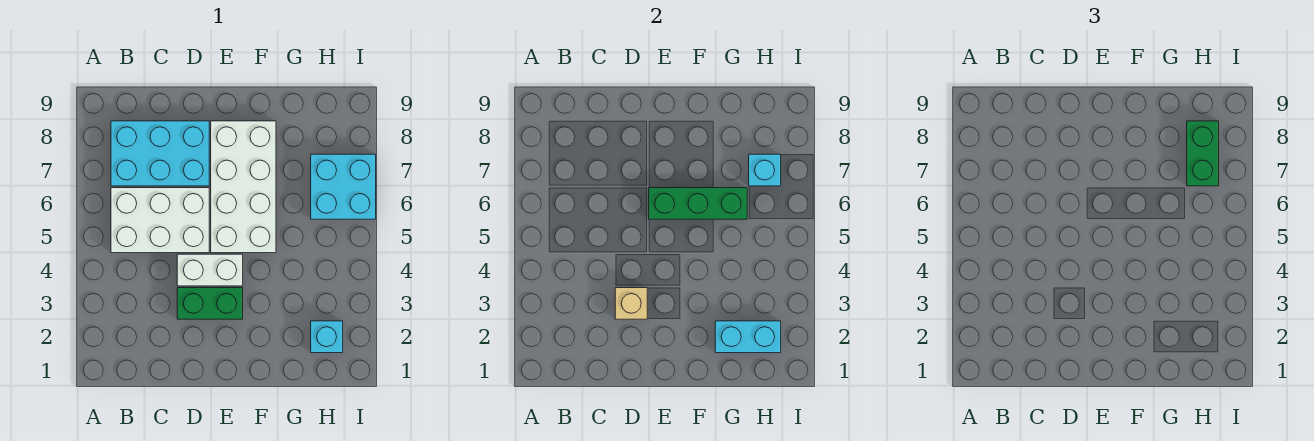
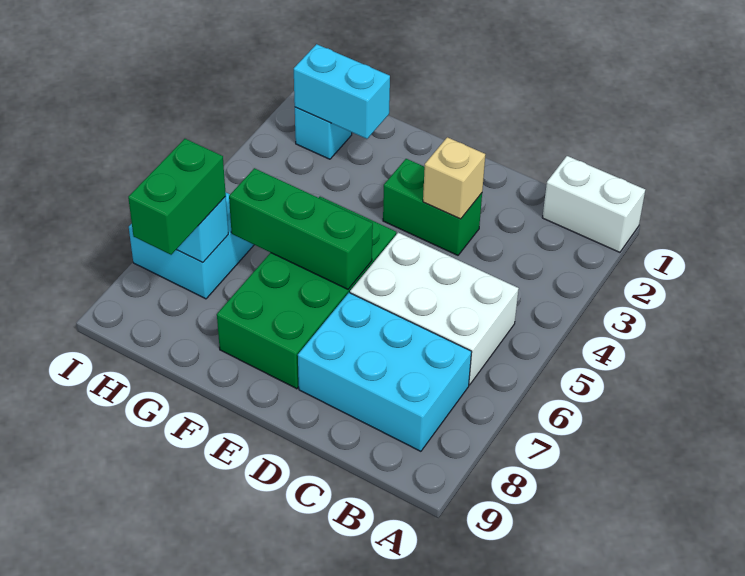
white brick D4:E4 level 1 -> white brick A1:B1 level 1
white brick E5:F8 level 1 -> green brick E5:F8 level 1

